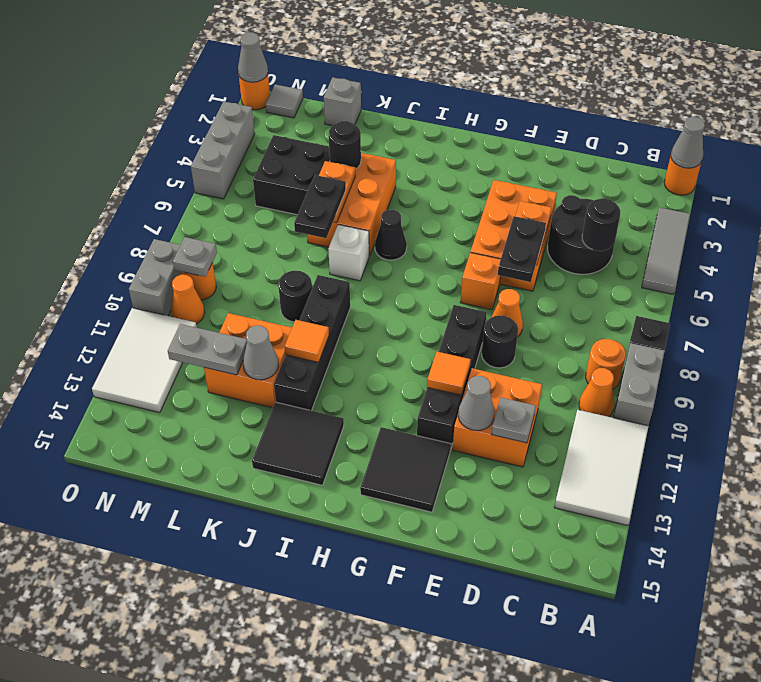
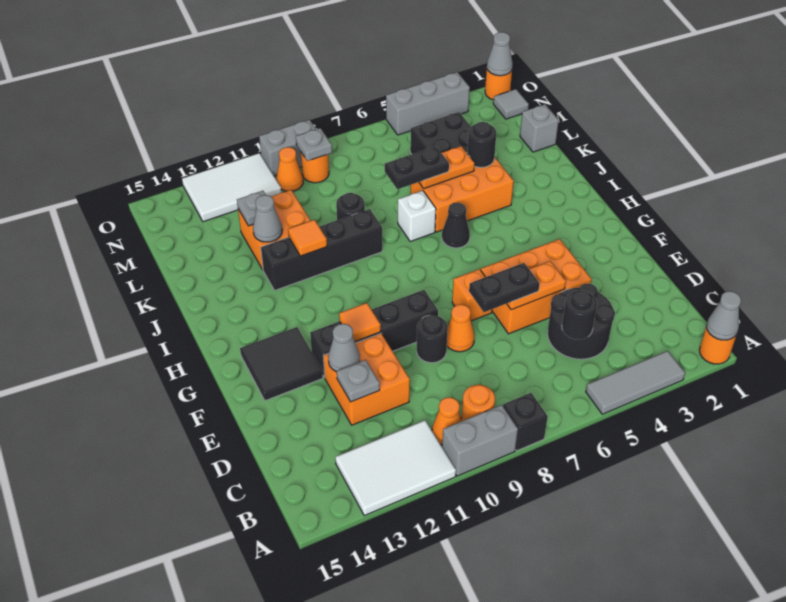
black tile I13:J14 level 1 -> none
grey plate L12:M12 level 2 -> grey plate L12 level 2

